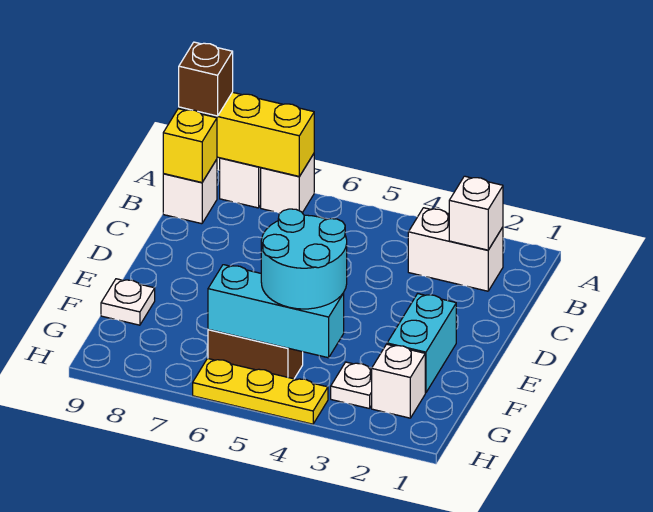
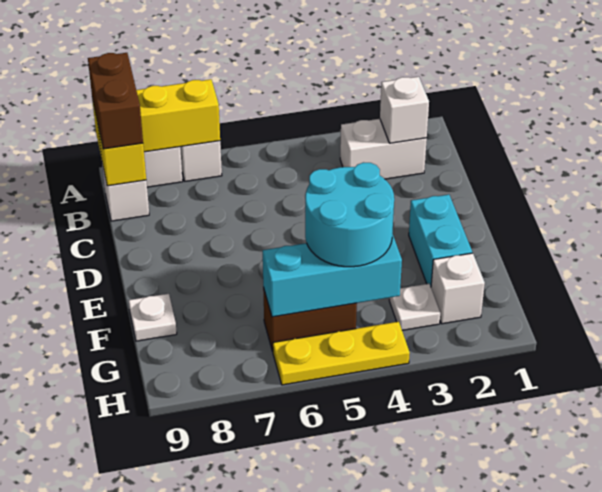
brown brick A9 level 3 -> brown brick A9:B9 level 3

